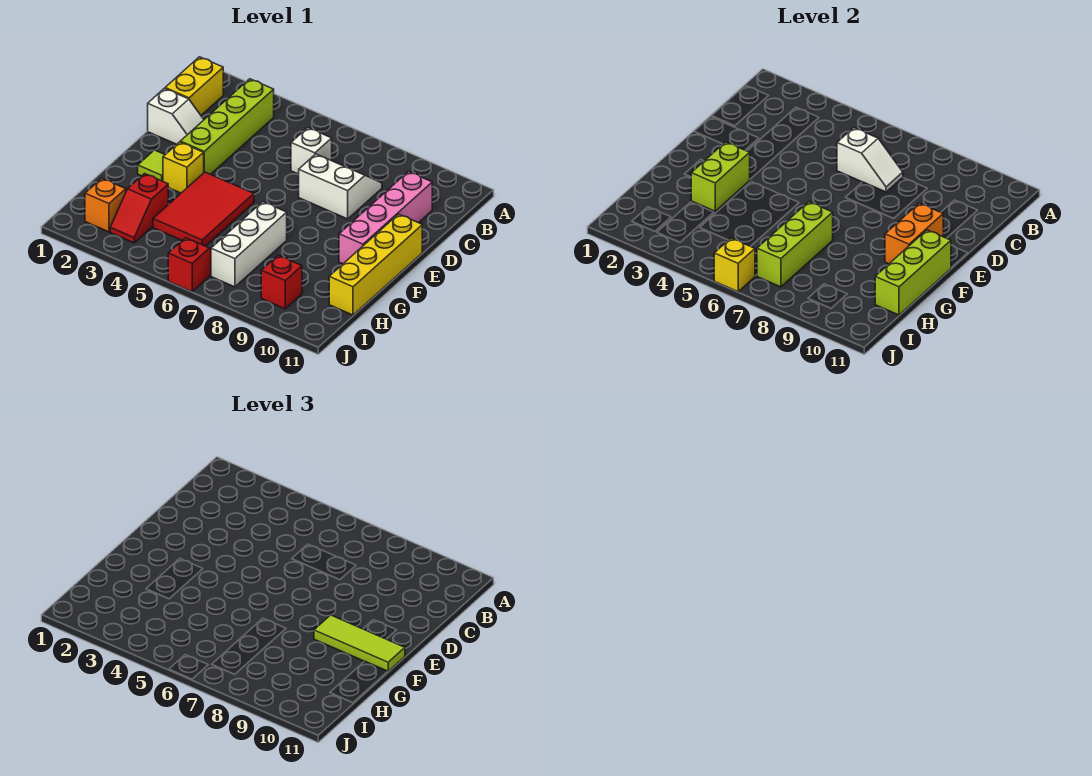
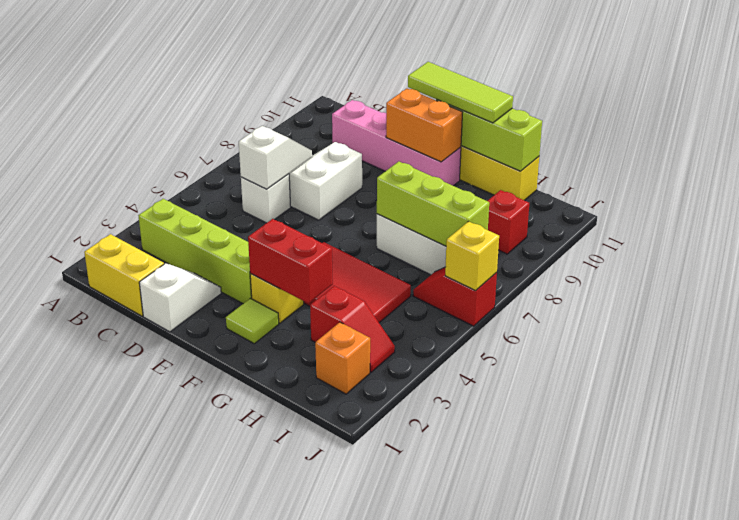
lime brick F3:G3 level 2 -> red brick F3:G3 level 2
lime tile F9:F11 level 3 -> lime tile E11:G11 level 3

